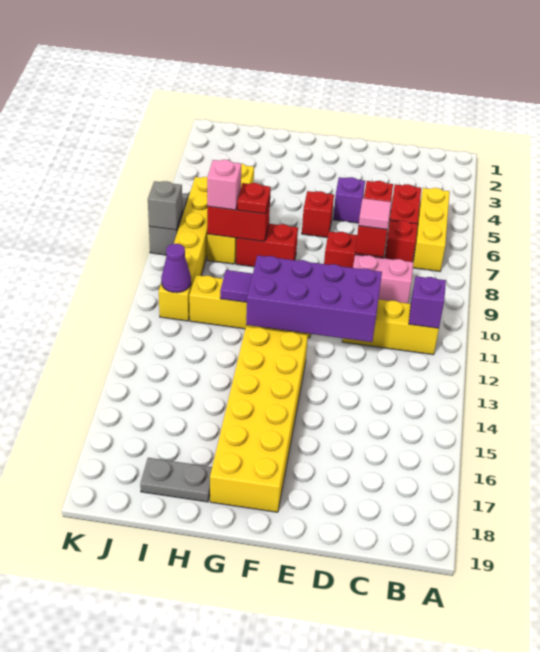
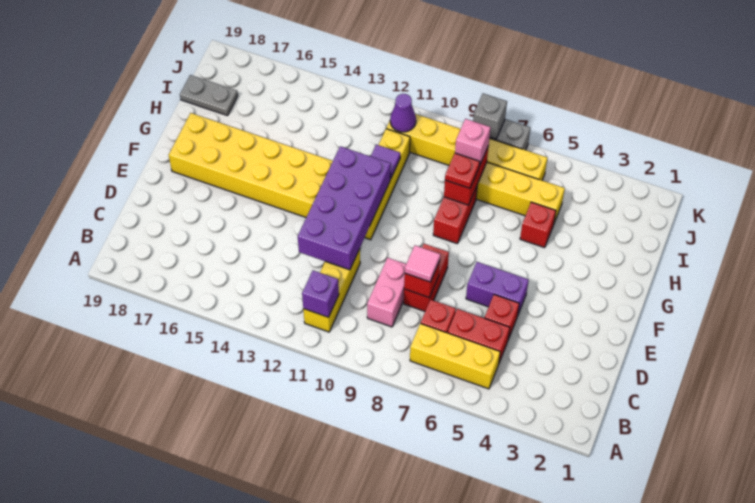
purple brick E5 level 1 -> purple brick E5:E6 level 1
red brick F6 level 1 -> red brick H5 level 1
grey plate H18:I18 level 1 -> grey plate I18:I19 level 1

